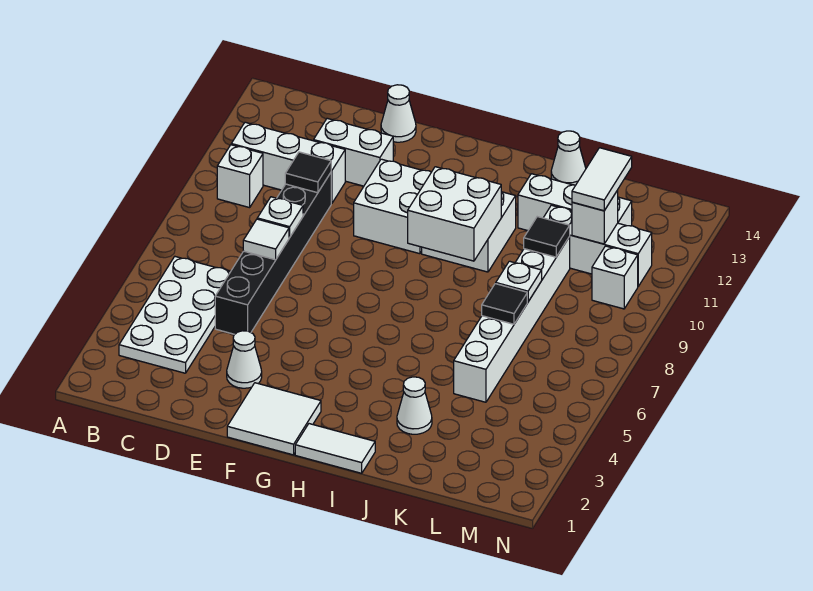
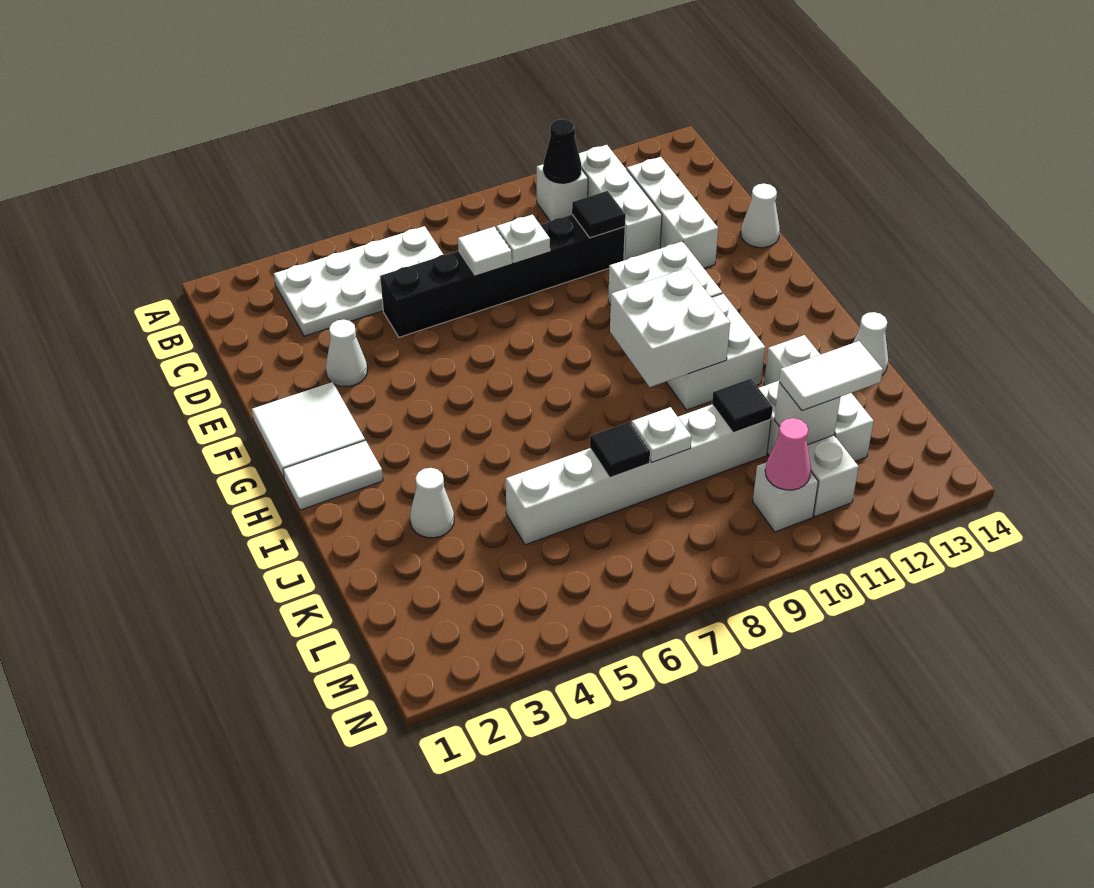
none -> black cone B10 level 2
white brick D12:E12 level 1 -> white brick C12:E12 level 1
white tile H1:I1 level 1 -> white tile H1:H2 level 1
none -> pink cone M10 level 2

